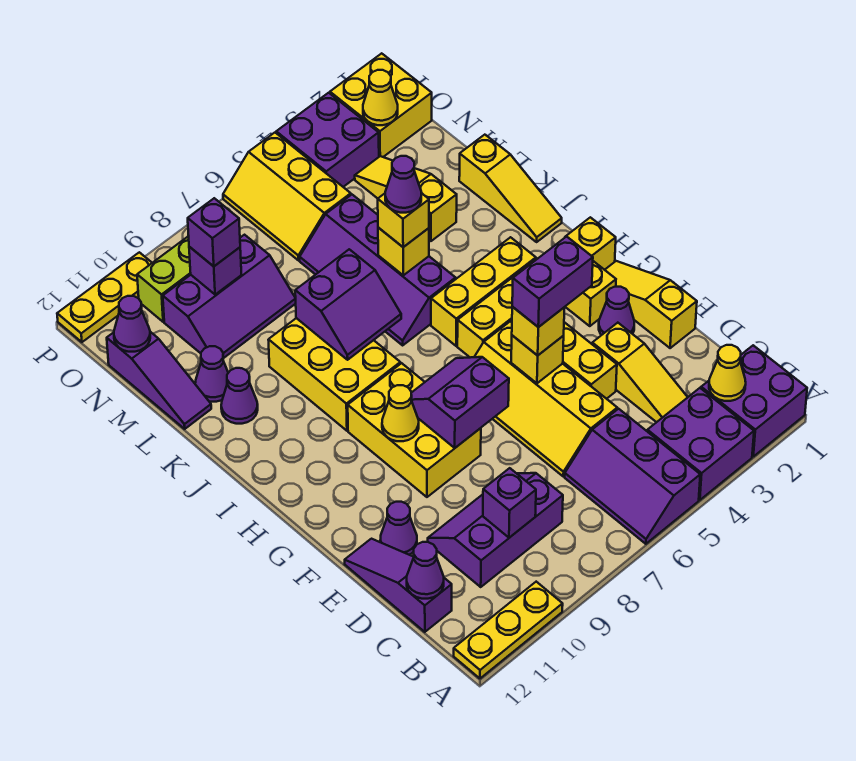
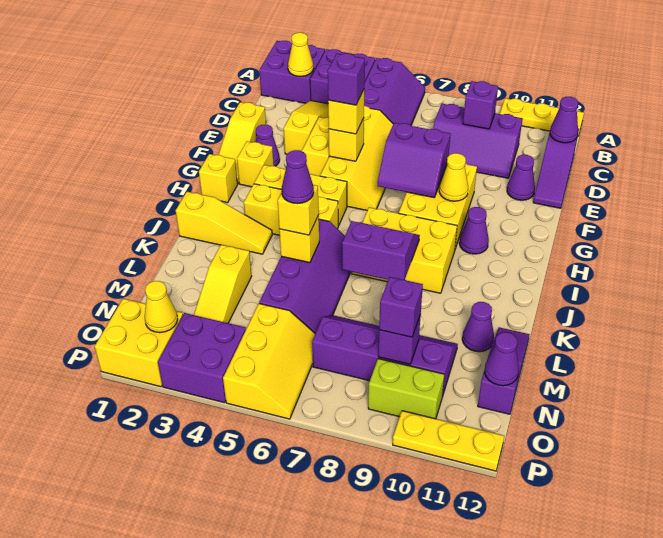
purple brick F4:F5 level 4 -> purple brick F5 level 4
yellow brick I8:K9 level 1 -> yellow brick I7:J9 level 1
yellow slope J1:L1 level 1 top L -> yellow slope J1:J3 level 1 top 1
purple cone K11 level 1 -> purple cone H10 level 1
purple slope M8:N10 level 1 top N -> purple slope M7:N10 level 1 top N

